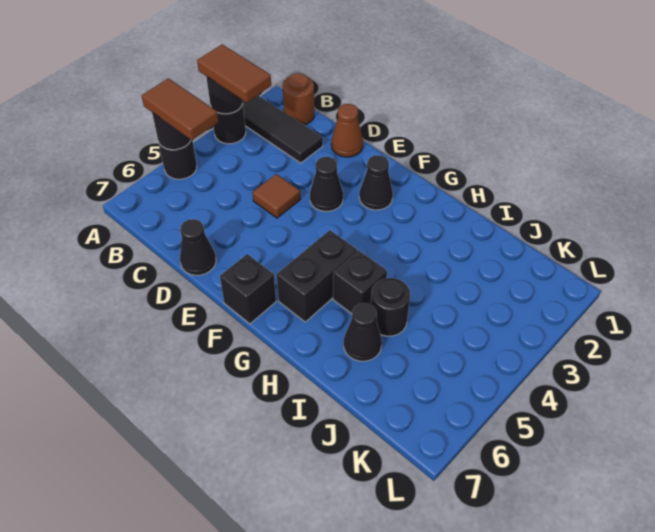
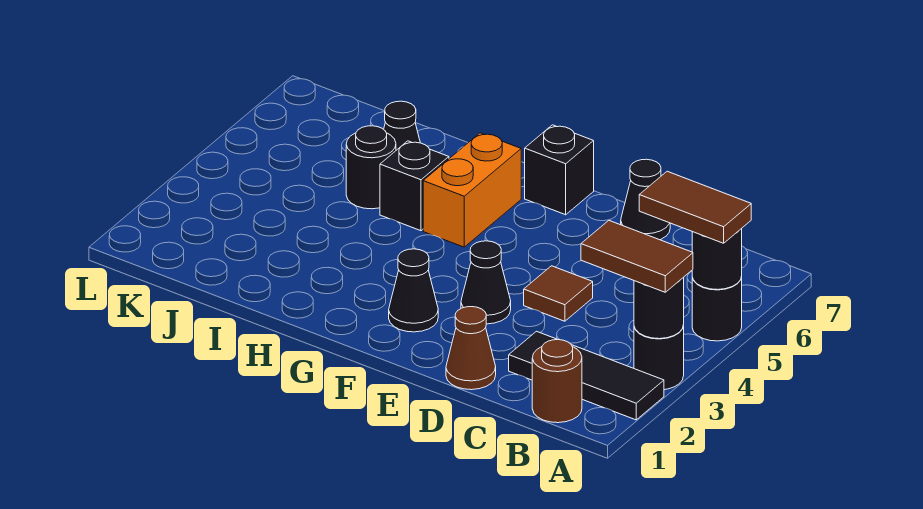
black brick G5:G6 level 1 -> orange brick G5:G6 level 1

